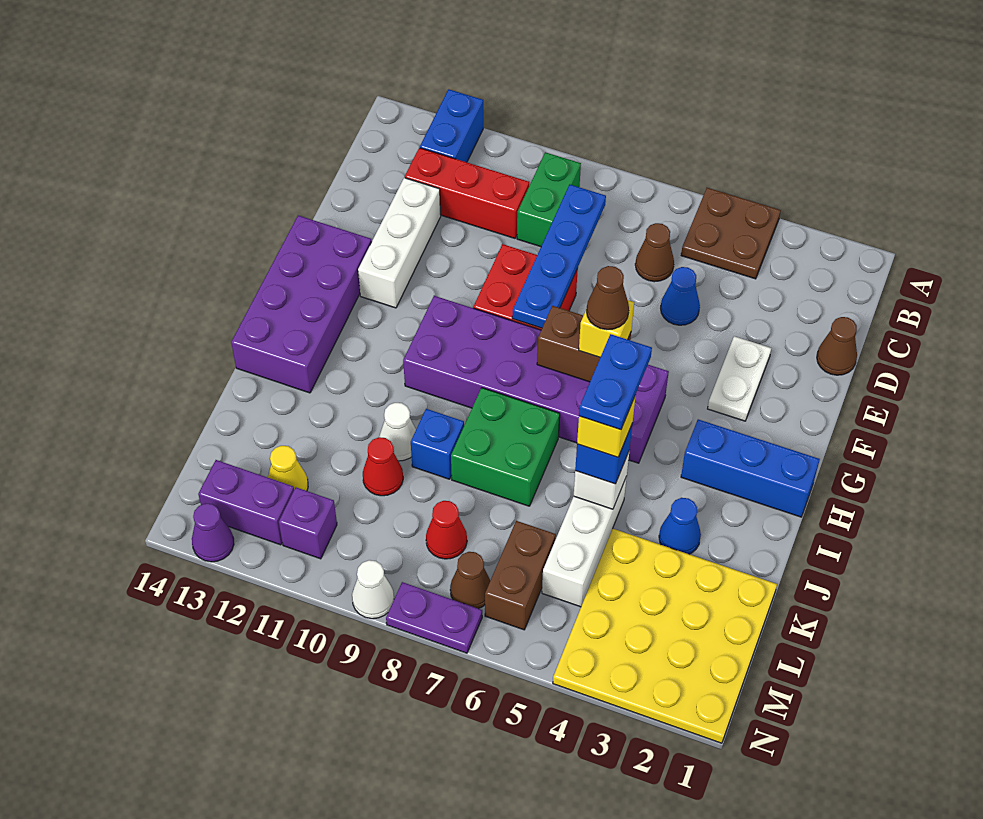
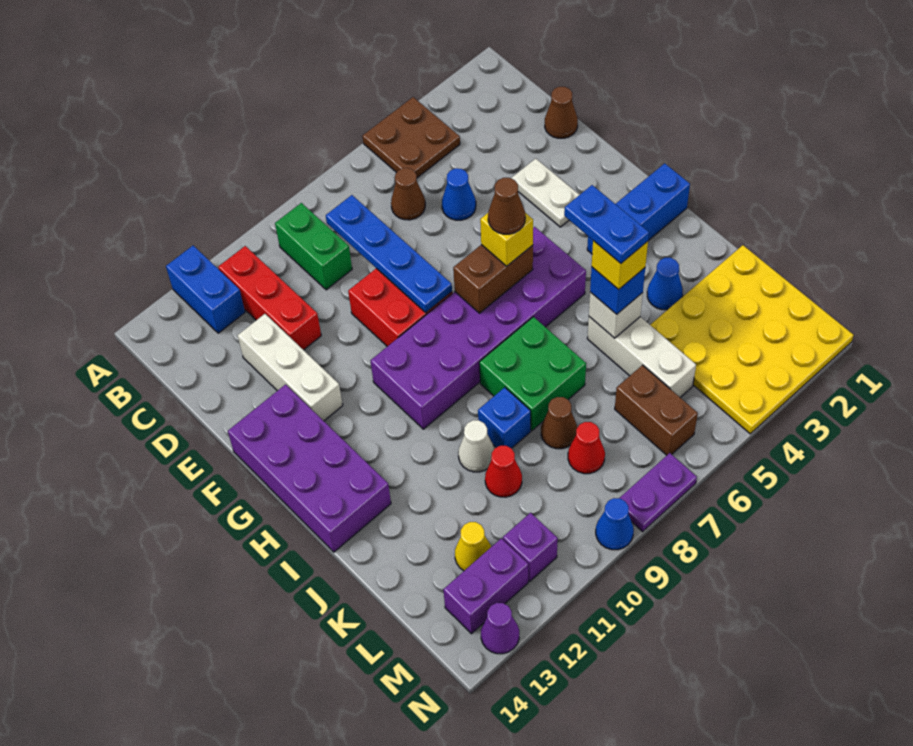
red brick C10:C12 level 1 -> red brick B11:D11 level 1
brown cone M7 level 1 -> brown cone K8 level 1
white cone N9 level 1 -> blue cone N9 level 1

